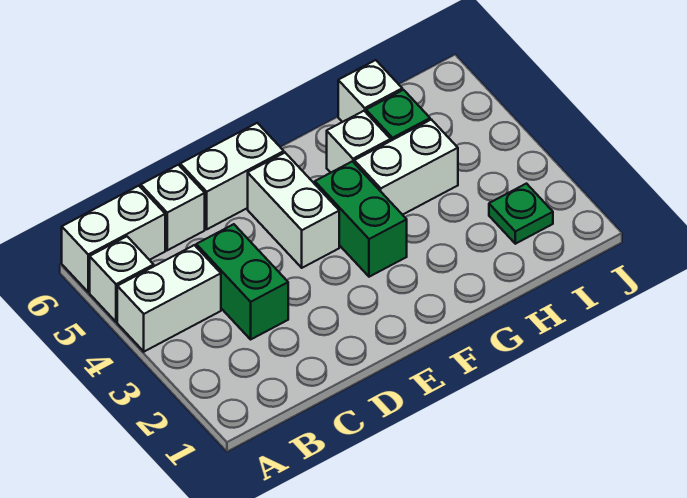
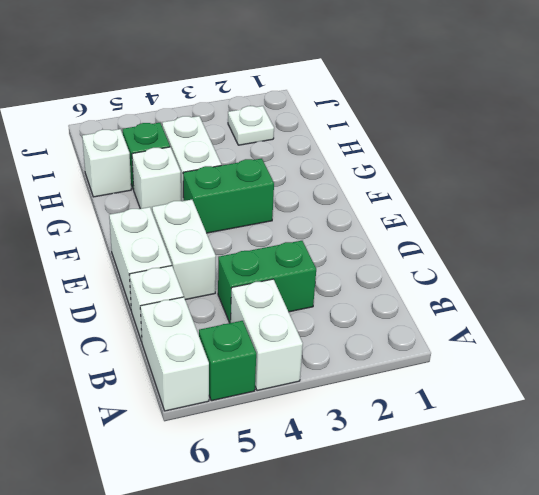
white brick A5 level 1 -> green brick A5 level 1
white brick E4:E5 level 1 -> white brick D5:E5 level 1
green plate I2 level 1 -> white plate I2 level 1

